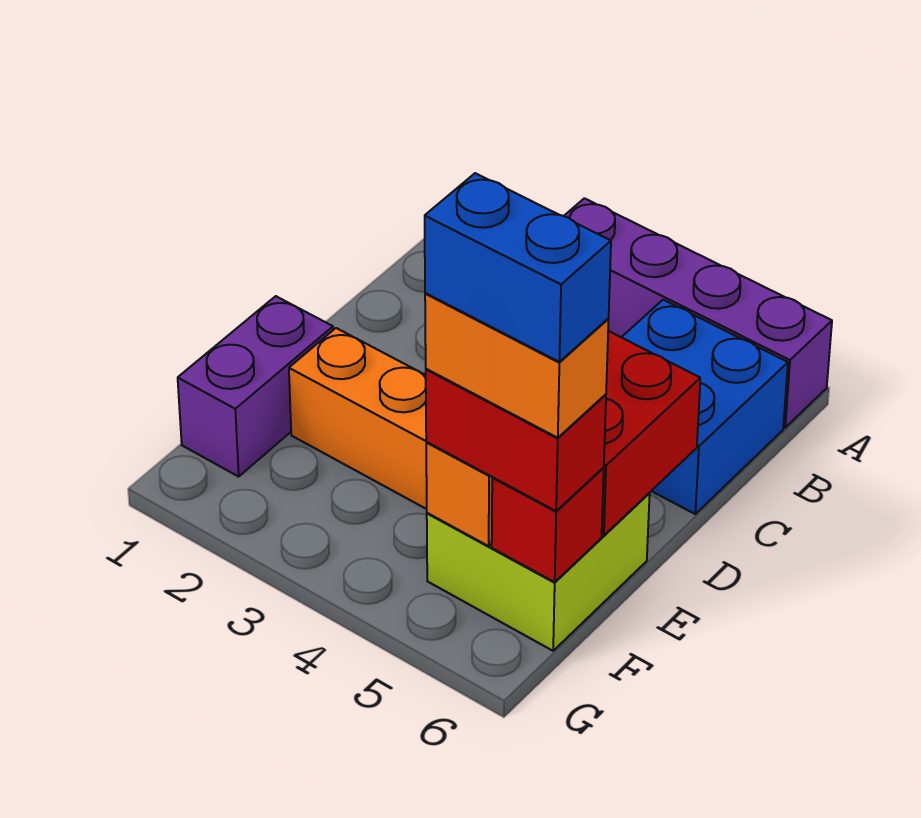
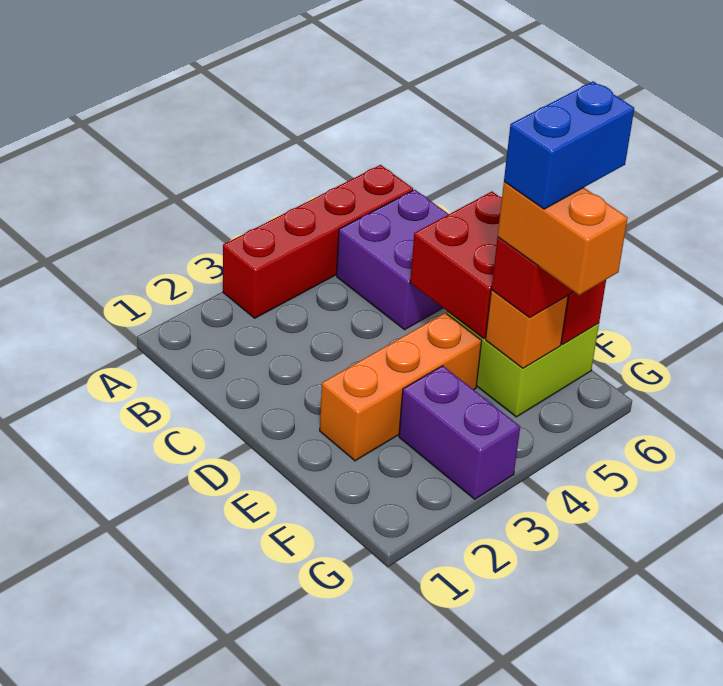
purple brick A3:A6 level 1 -> red brick A3:A6 level 1
blue brick B5:C6 level 1 -> purple brick B5:C6 level 1
purple brick E1:F1 level 1 -> purple brick F3:G3 level 1
orange brick F5:F6 level 4 -> orange brick F5:G5 level 4

